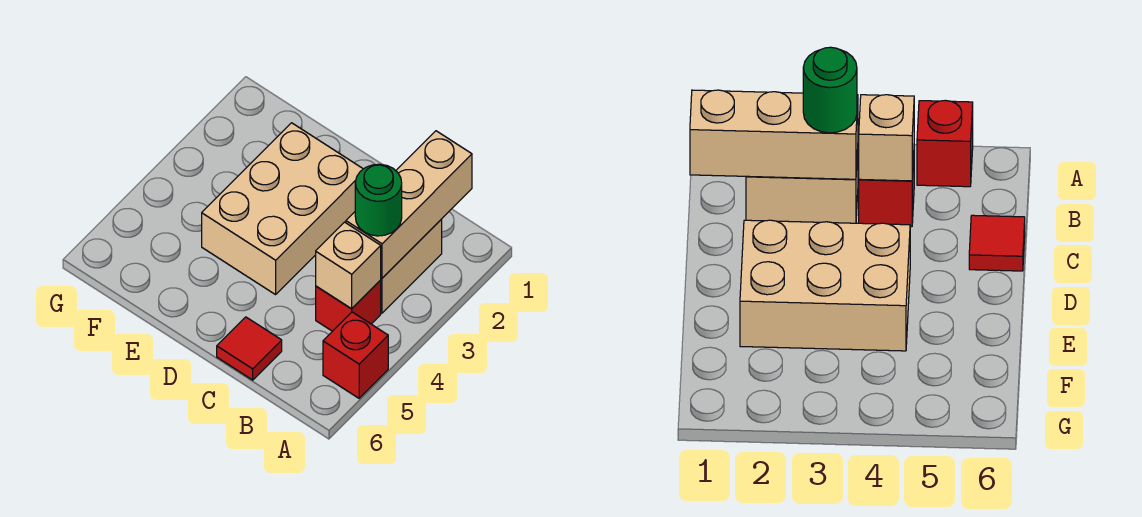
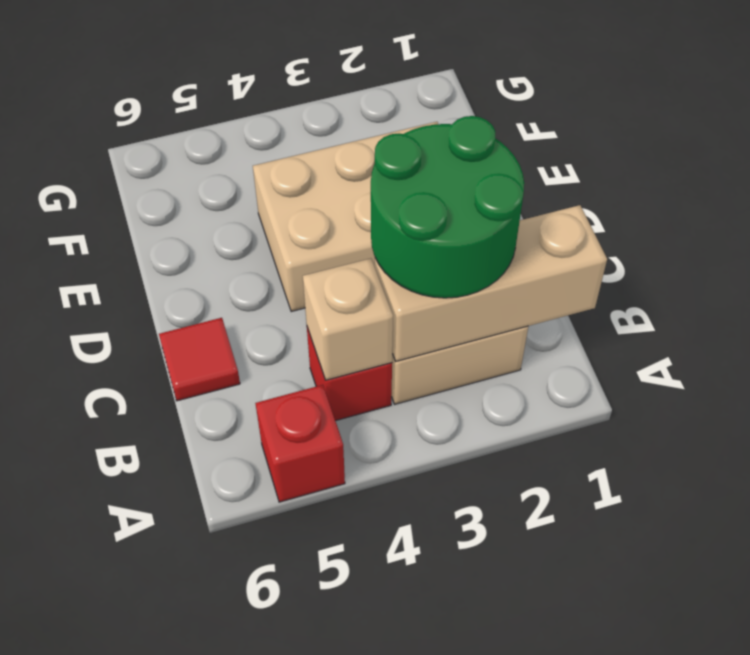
green round brick B3 level 3 -> green round brick B2:C3 level 3

